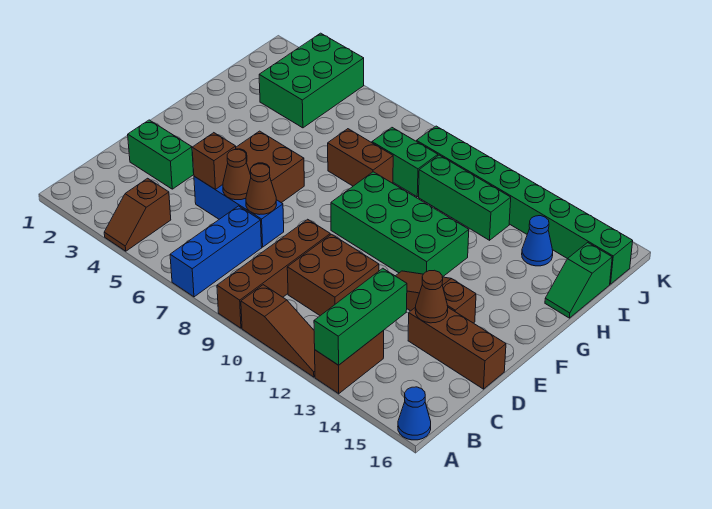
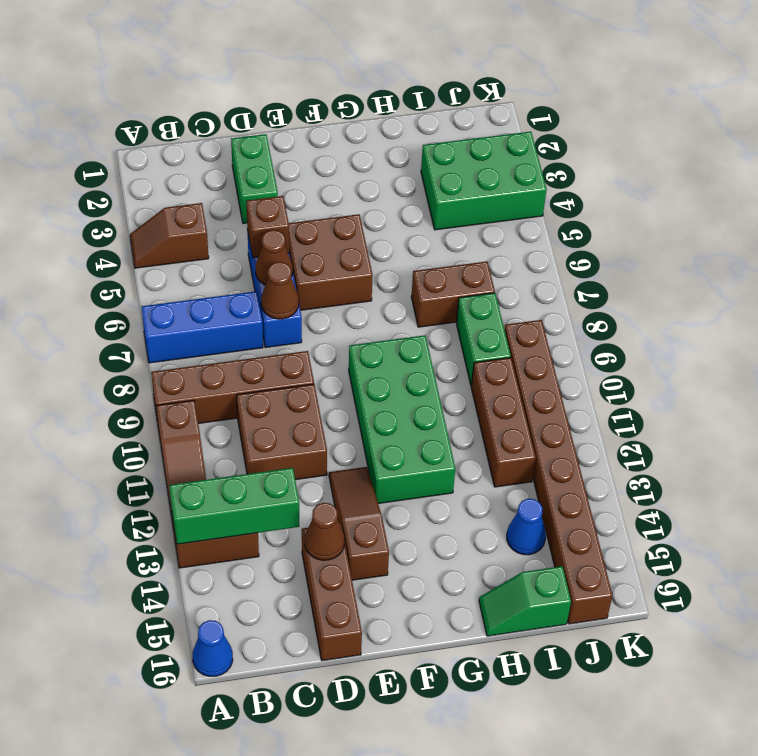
brown brick H7:H8 level 1 -> brown brick H7:I7 level 1
green brick I10:I12 level 1 -> brown brick I10:I12 level 1
green brick J9:J16 level 1 -> brown brick J9:J16 level 1

